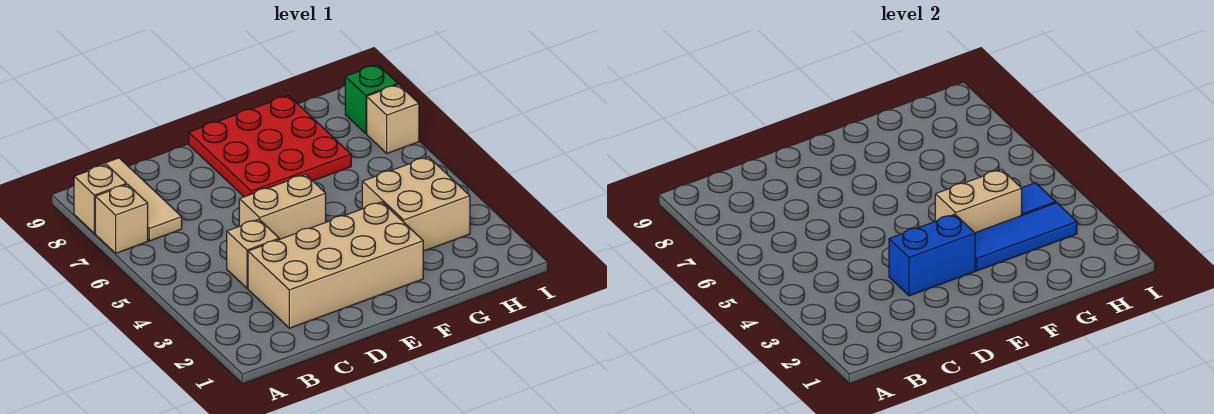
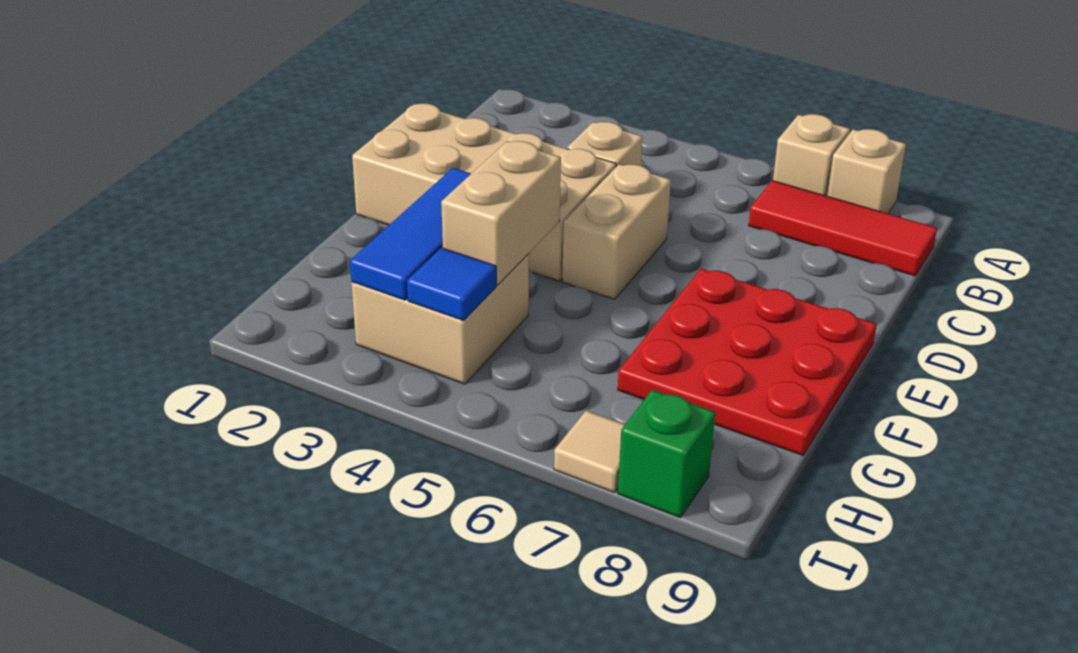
tan tile B7:B9 level 1 -> red tile B7:B9 level 1
tan brick C2:F3 level 1 -> tan brick D1:E4 level 1
blue brick D3:E3 level 2 -> none
tan brick I7 level 1 -> tan tile I7 level 1

